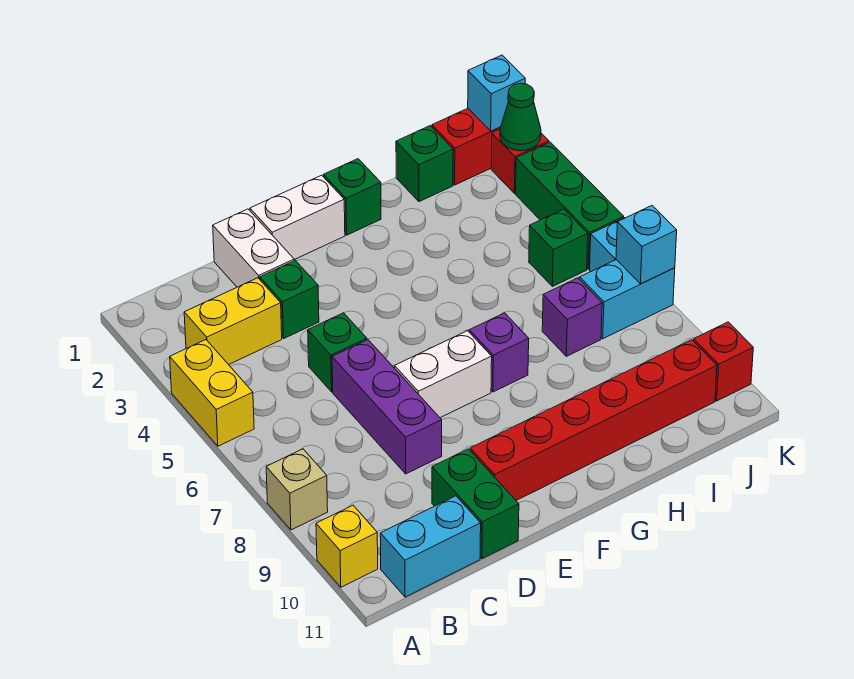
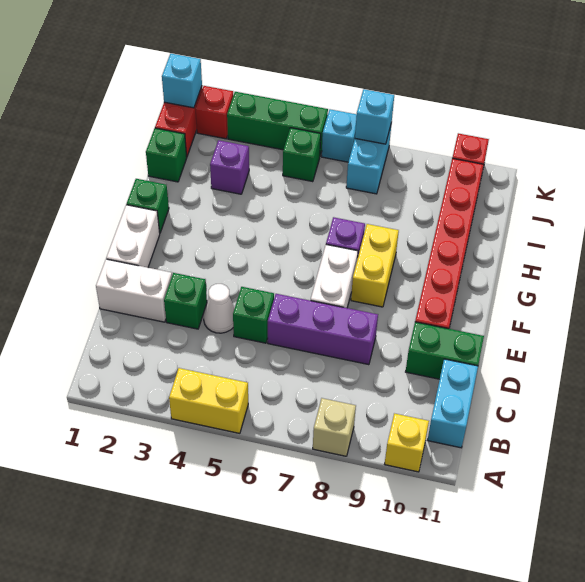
yellow brick B3:C3 level 1 -> yellow brick F8:G8 level 1
none -> white cone D4 level 1
purple brick I7 level 1 -> purple brick I3 level 1
green cone K2 level 2 -> none

